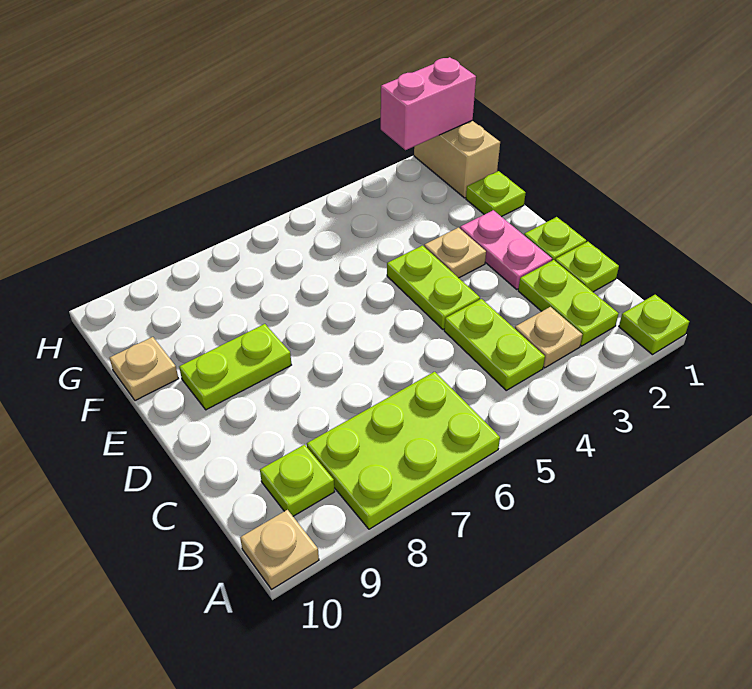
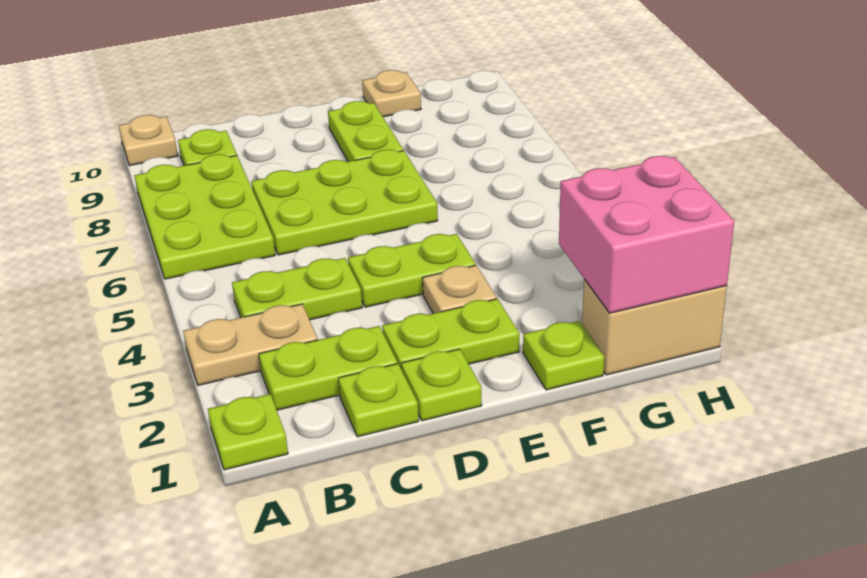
tan plate B3 level 1 -> tan plate A3:B3 level 1
none -> lime plate C6:E7 level 1
pink plate D2:E2 level 1 -> lime plate D2:E2 level 1
pink brick H1:H2 level 2 -> pink brick G1:H2 level 2

